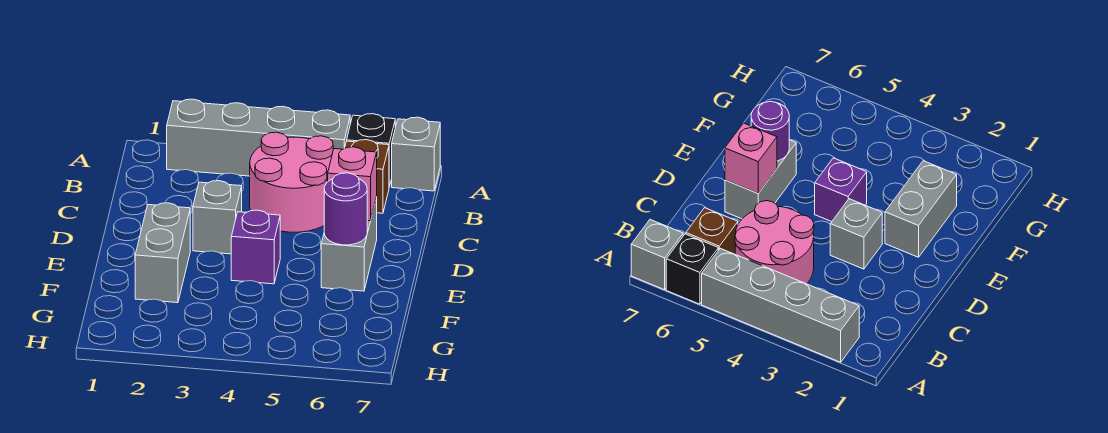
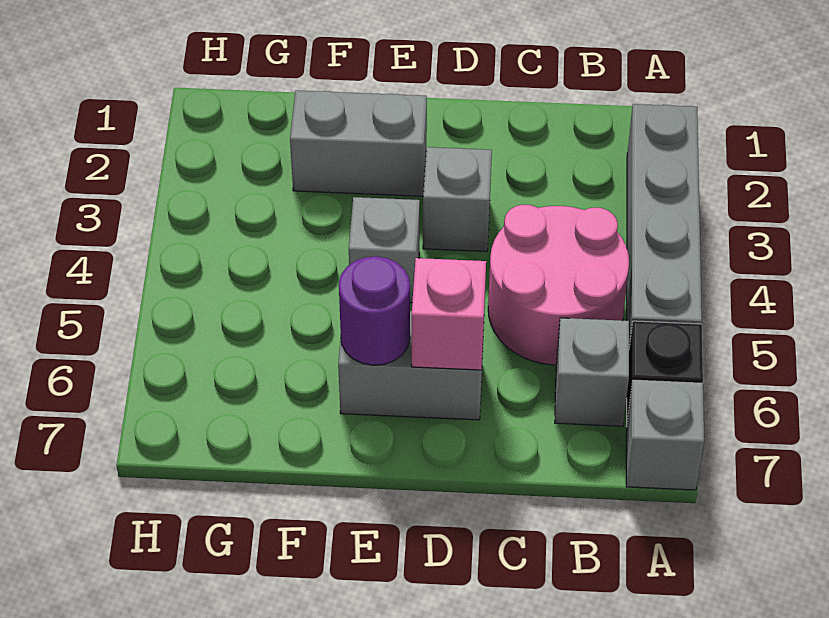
brown brick B6 level 1 -> grey brick B6 level 1
purple brick E4 level 1 -> grey brick E4 level 1

